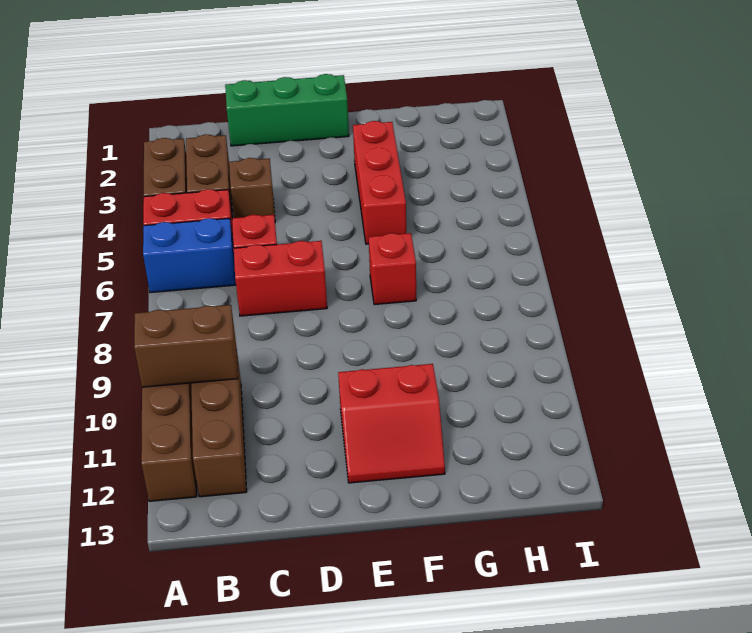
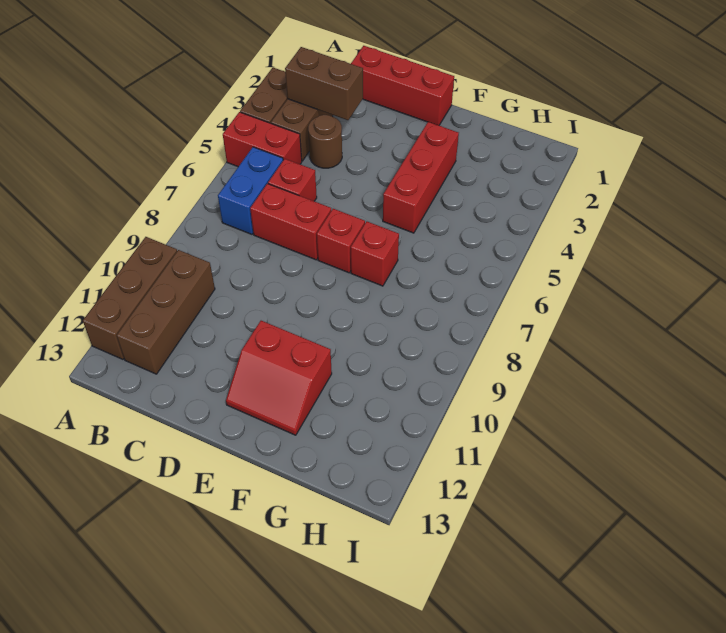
blue brick A6:B6 level 1 -> blue brick B6:B7 level 1
brown brick A10:B10 level 2 -> brown brick B3:C3 level 2
green brick C1:E1 level 1 -> red brick C1:E1 level 1
brown brick C4 level 1 -> brown round brick C4 level 1
none -> red brick E7 level 1

